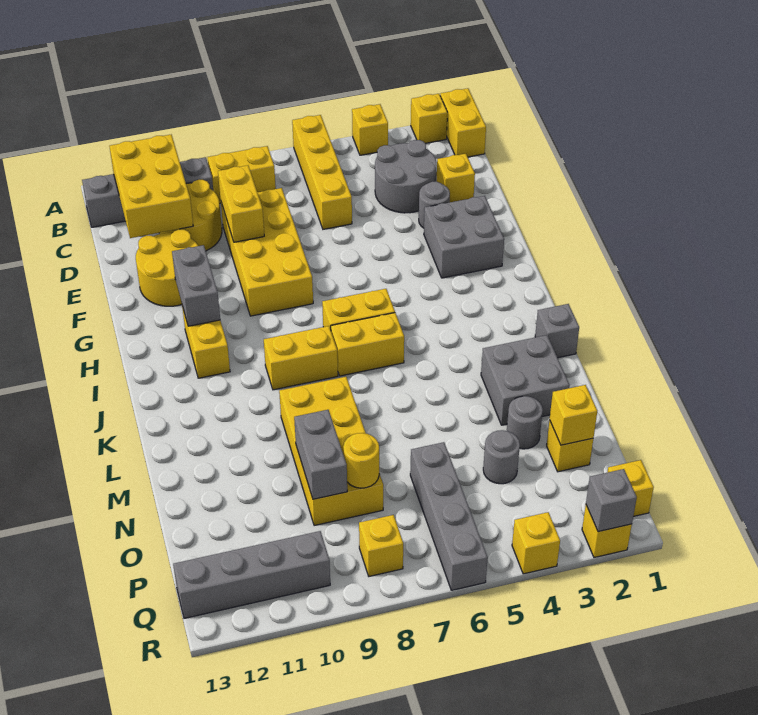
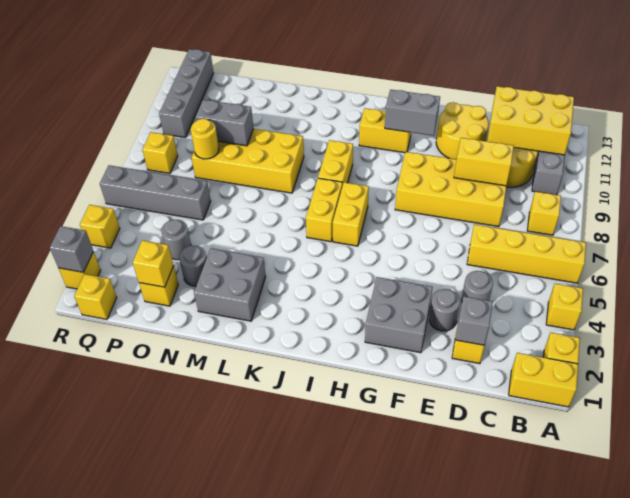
yellow brick B8:B9 level 1 -> yellow brick B8 level 1
grey round brick C3:D4 level 1 -> grey round brick D4 level 1
grey brick K1 level 1 -> grey brick D2 level 2

